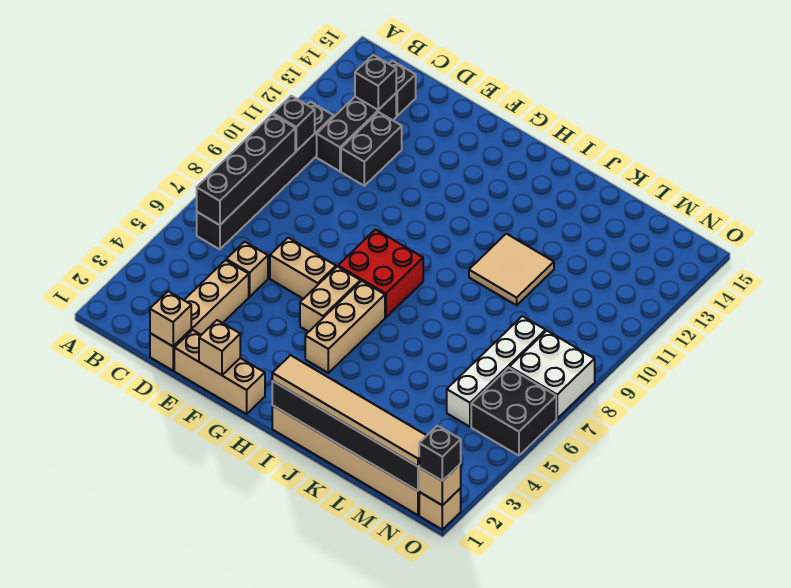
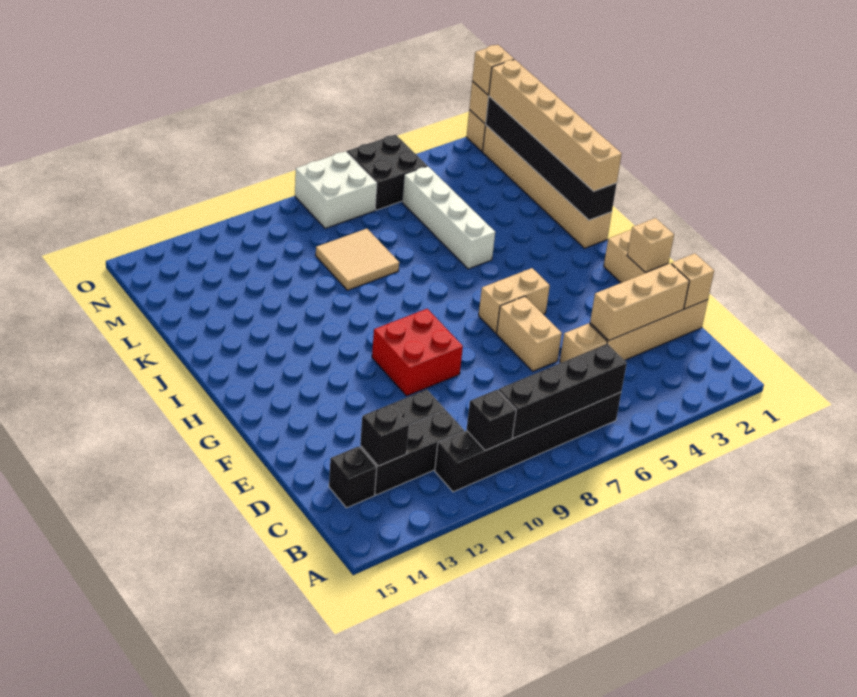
red brick G7:H8 level 1 -> red brick F9:G10 level 1
tan brick H4:H6 level 1 -> tan brick D2:D4 level 2
tan tile I1:N1 level 3 -> tan brick I1:N1 level 3
tan tile J10:K11 level 1 -> tan tile K8:L9 level 1
white brick M5:M8 level 1 -> white brick J5:M5 level 1
black brick O1 level 3 -> tan brick O1 level 3

